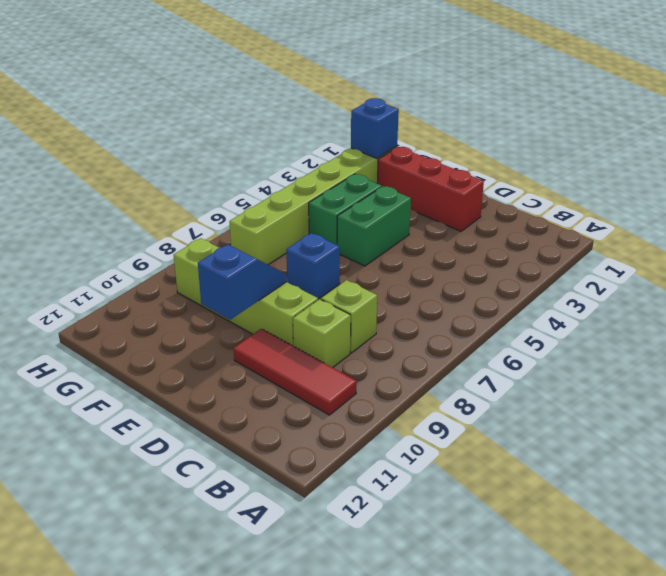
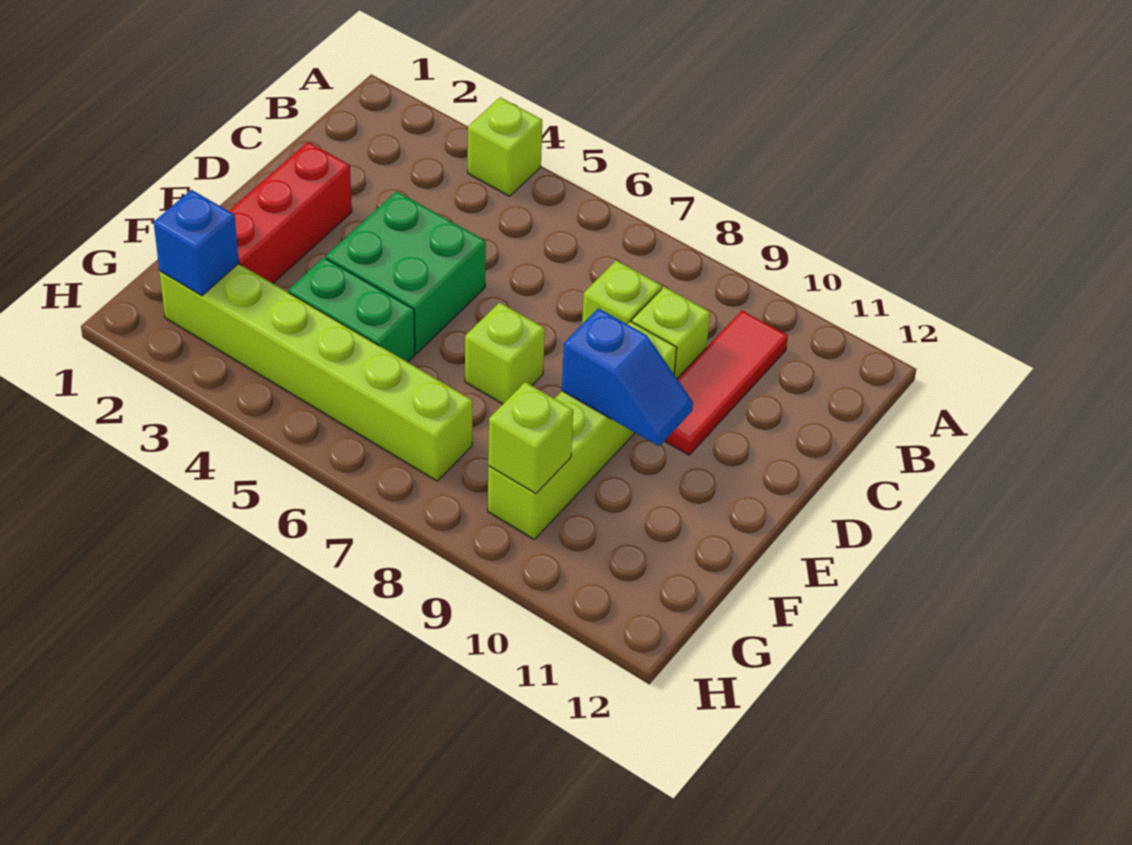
none -> lime brick A4 level 1
green brick E4:E5 level 1 -> green brick D4:E5 level 1
blue brick E7 level 1 -> lime brick E7 level 1
blue slope E9:E10 level 2 top 10 -> blue slope E9:E10 level 2 top 9
none -> lime brick G9 level 2

